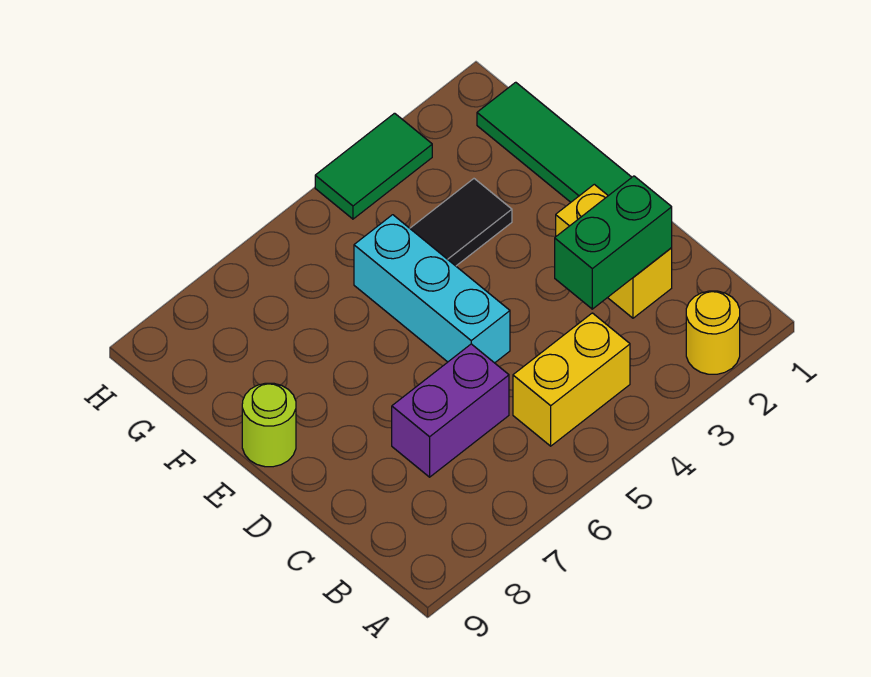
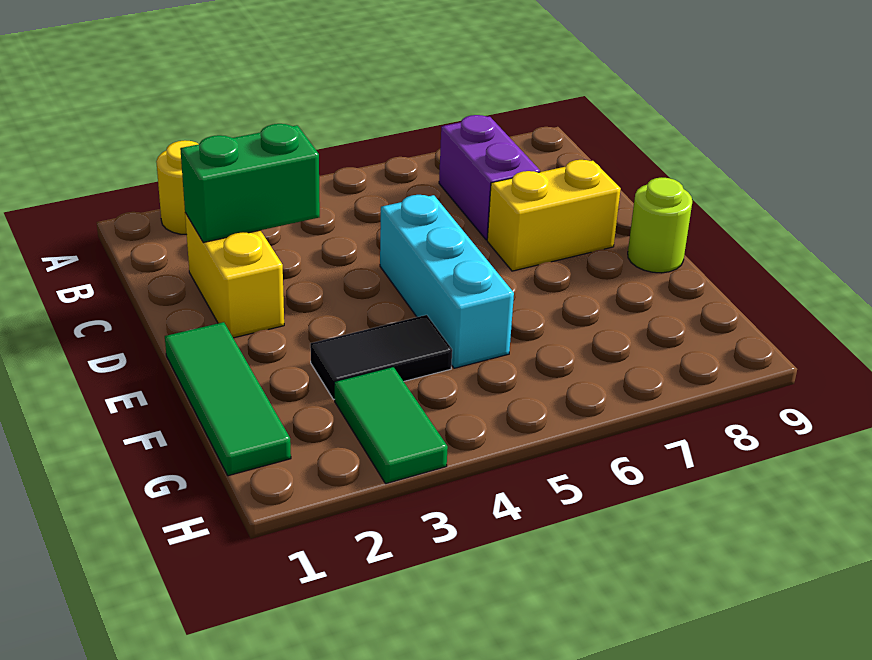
yellow brick B4:B5 level 1 -> yellow brick D7:D8 level 1
purple brick C6:C7 level 1 -> purple brick B7:C7 level 1
green tile H3:H4 level 1 -> green tile G3:H3 level 1

